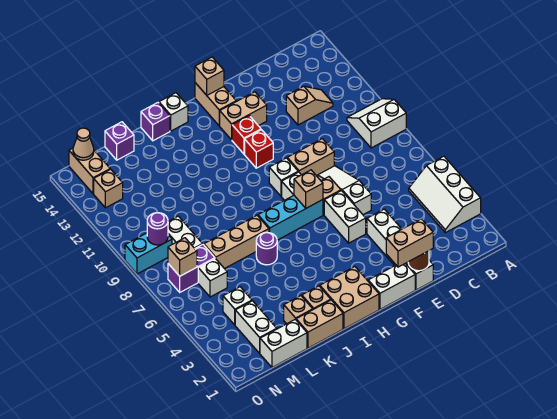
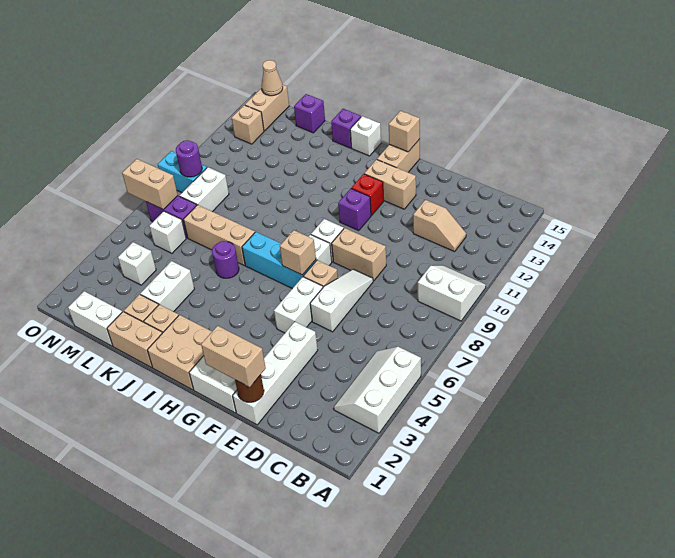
red brick G11 level 1 -> purple brick G11 level 1
white brick M2:M3 level 1 -> white brick K3:K4 level 1
tan brick N7 level 2 -> tan brick N7:O7 level 2

